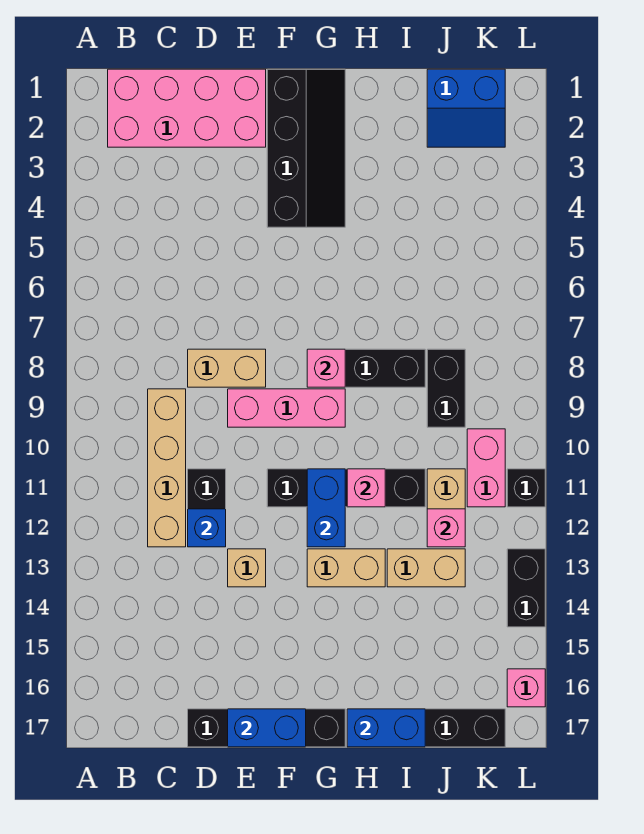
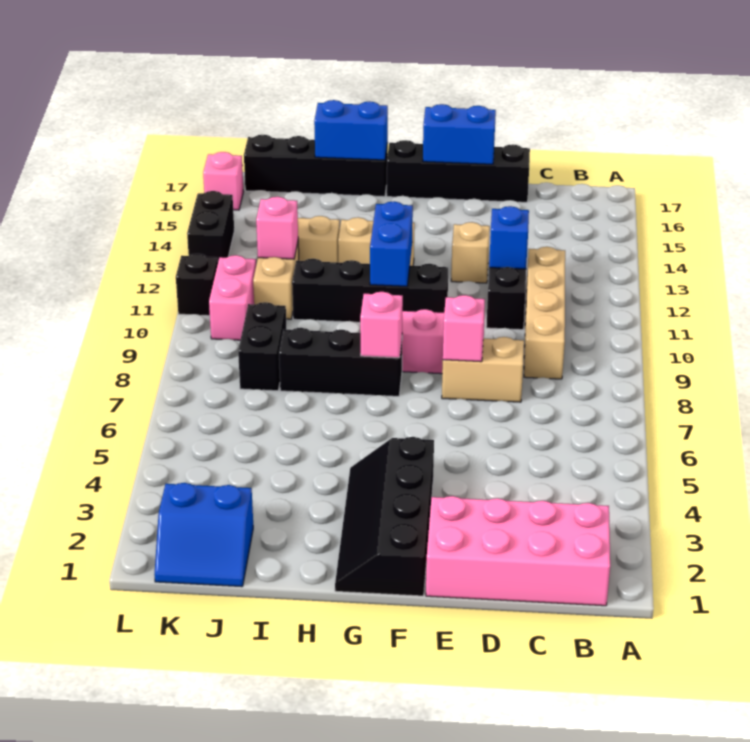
pink brick H11 level 2 -> pink brick E8 level 2
blue slope J1:K2 level 1 top 1 -> blue slope J1:K2 level 1 top 2

